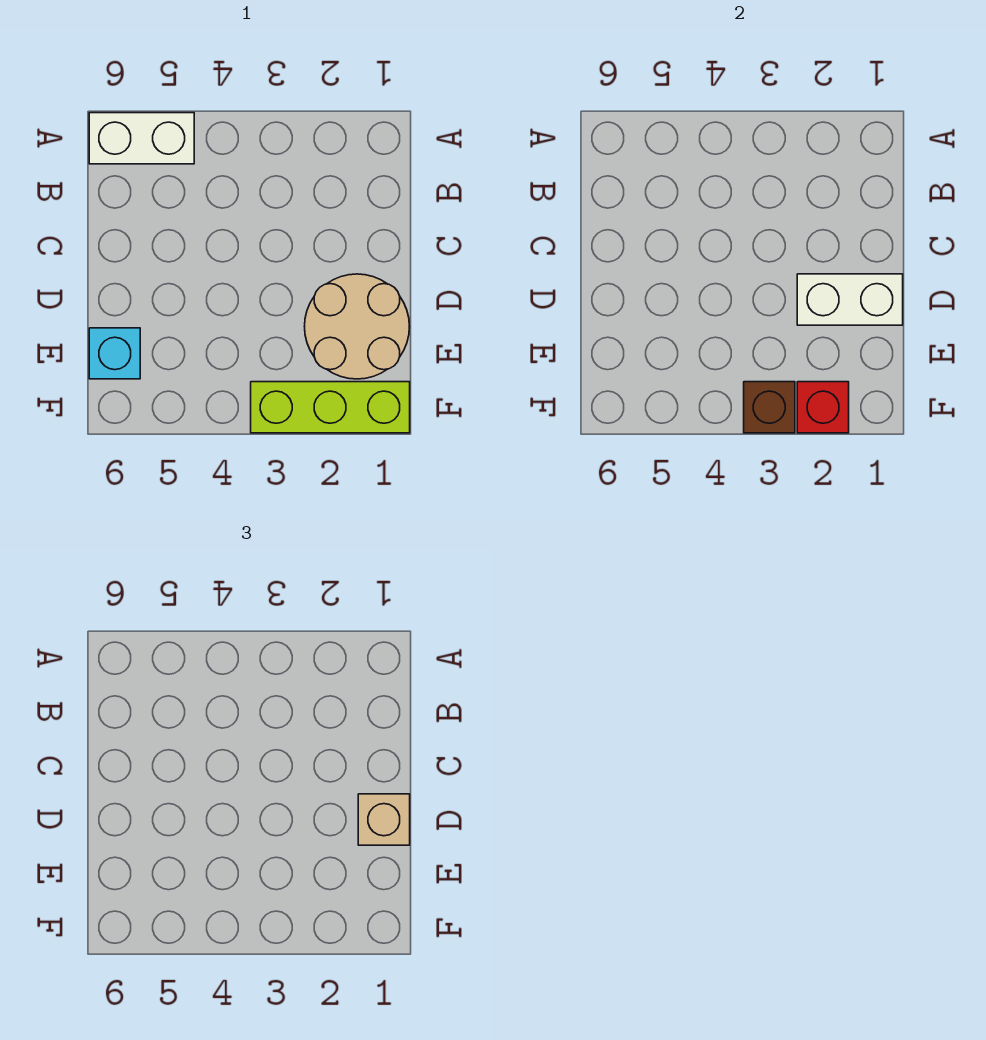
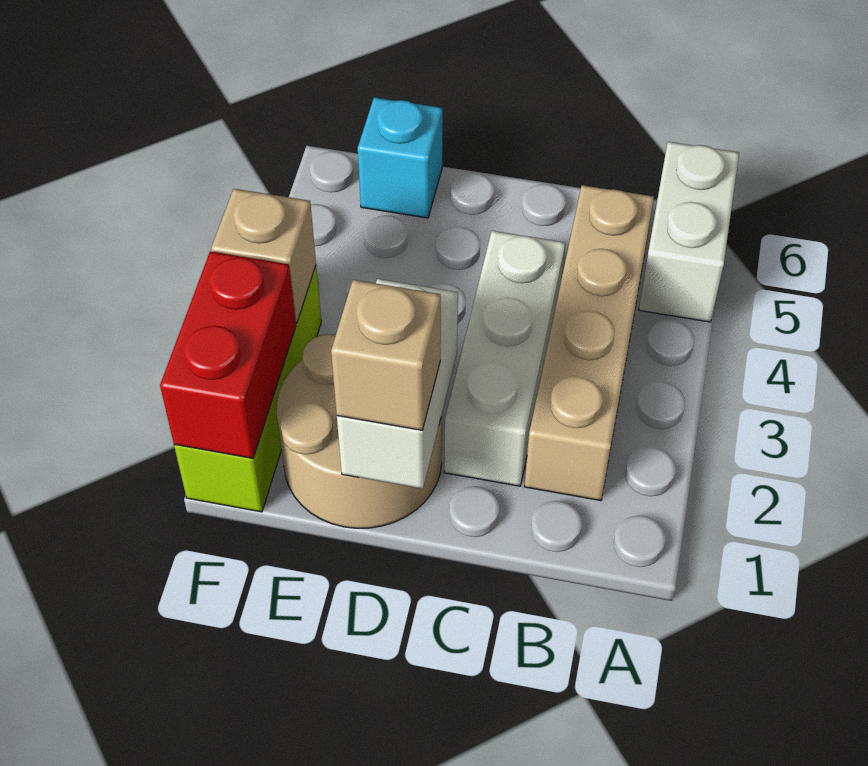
none -> tan brick B2:B5 level 1
none -> white brick C2:C4 level 1
red brick F2 level 2 -> red brick F1:F2 level 2
brown brick F3 level 2 -> tan brick F3 level 2

